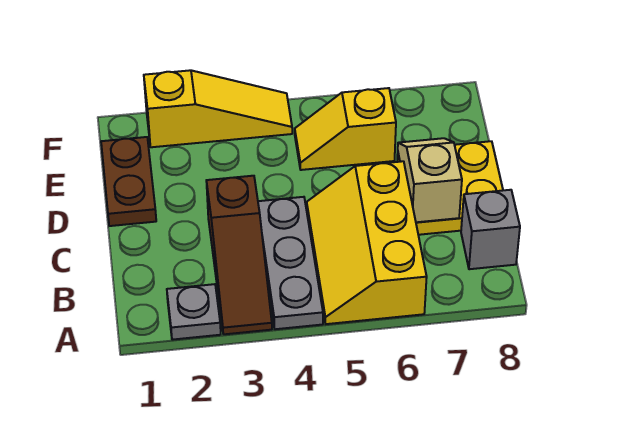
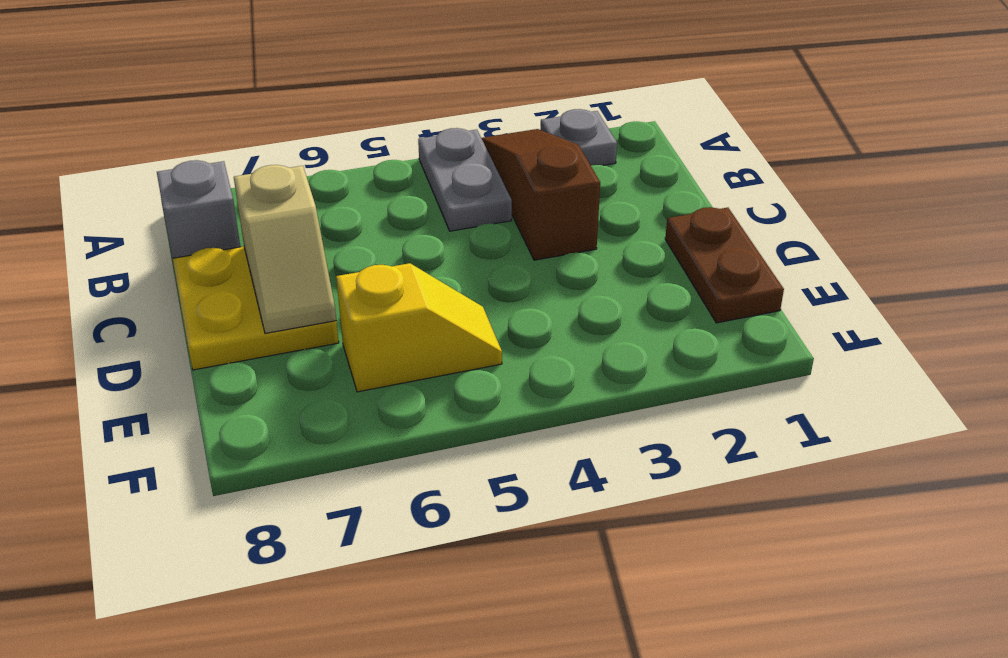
grey plate A4:C4 level 1 -> grey plate A4:B4 level 1
yellow slope A5:C6 level 1 top 6 -> none
yellow slope F2:F4 level 1 top 2 -> none

